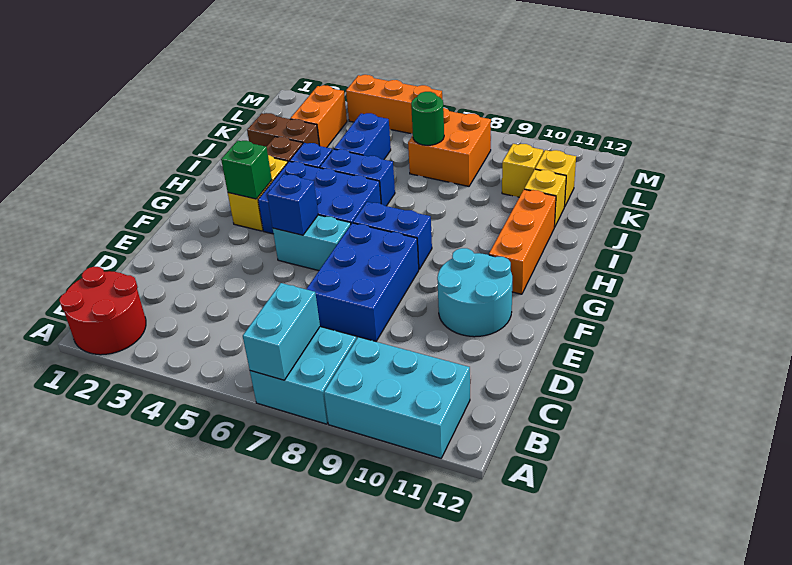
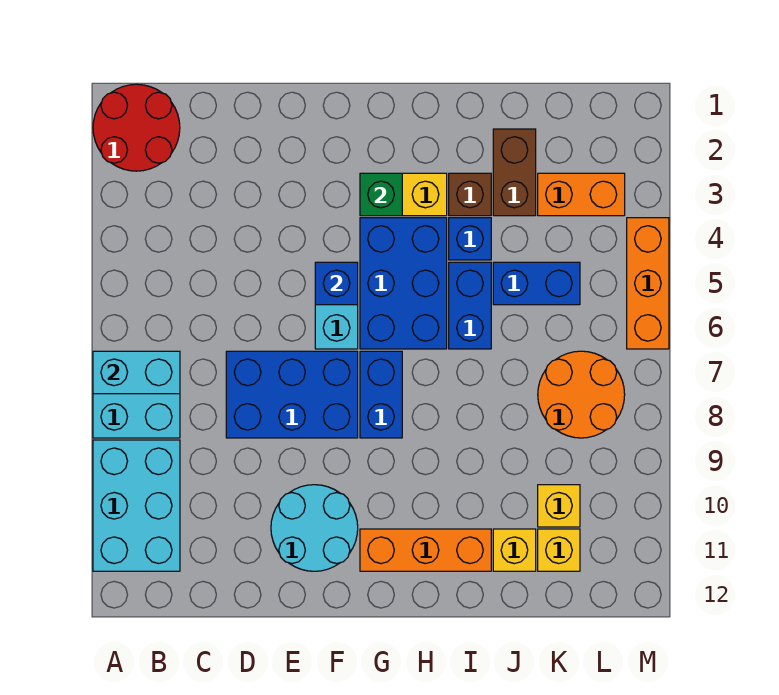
orange brick K7:L8 level 1 -> orange round brick K7:L8 level 1
green round brick K7 level 2 -> none

